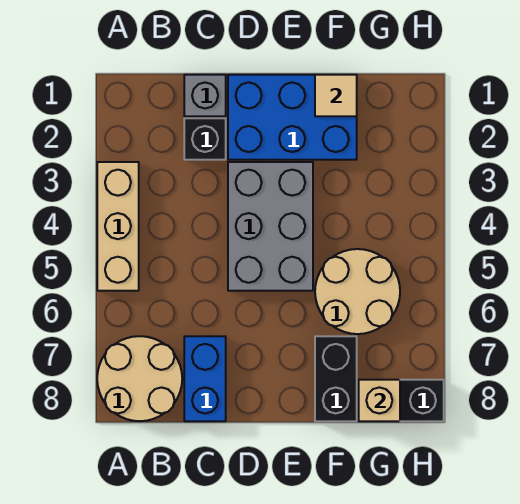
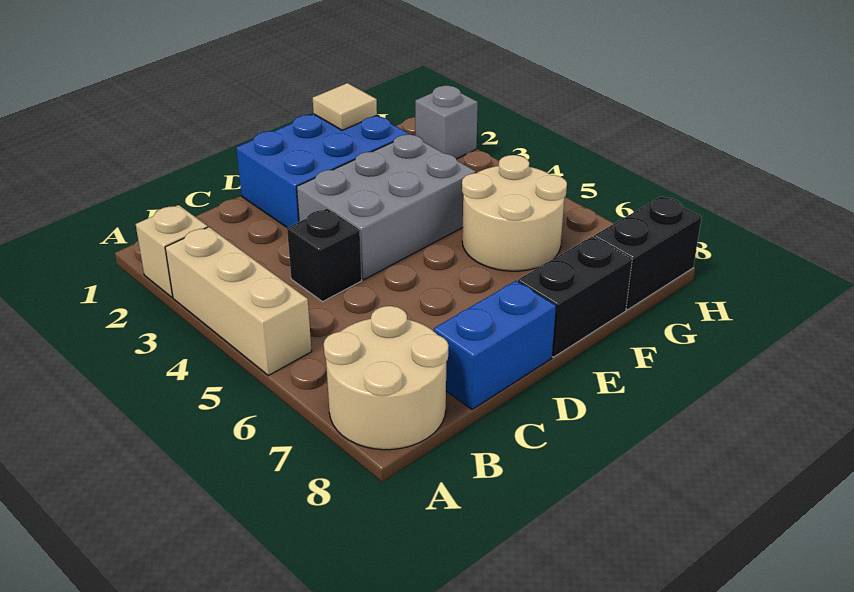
grey brick C1 level 1 -> grey brick H2 level 1
black brick C2 level 1 -> black brick C4 level 1
blue brick C7:C8 level 1 -> blue brick C8:D8 level 1
grey brick D3:E5 level 1 -> grey brick D3:F4 level 1
black brick F7:F8 level 1 -> black brick E8:F8 level 1
tan brick G8 level 2 -> tan brick A2 level 1

